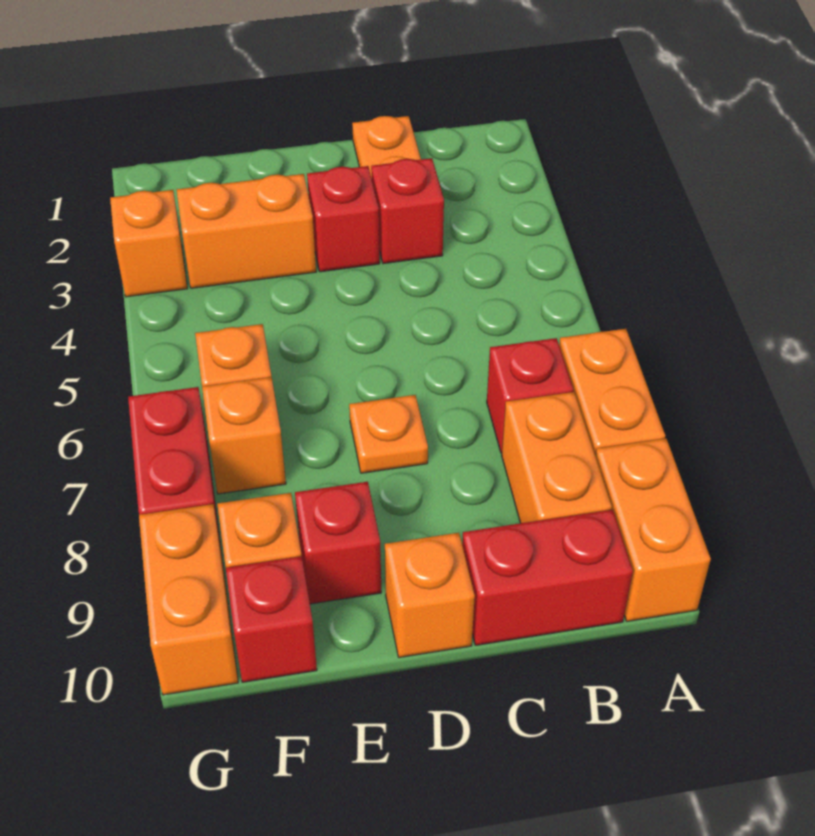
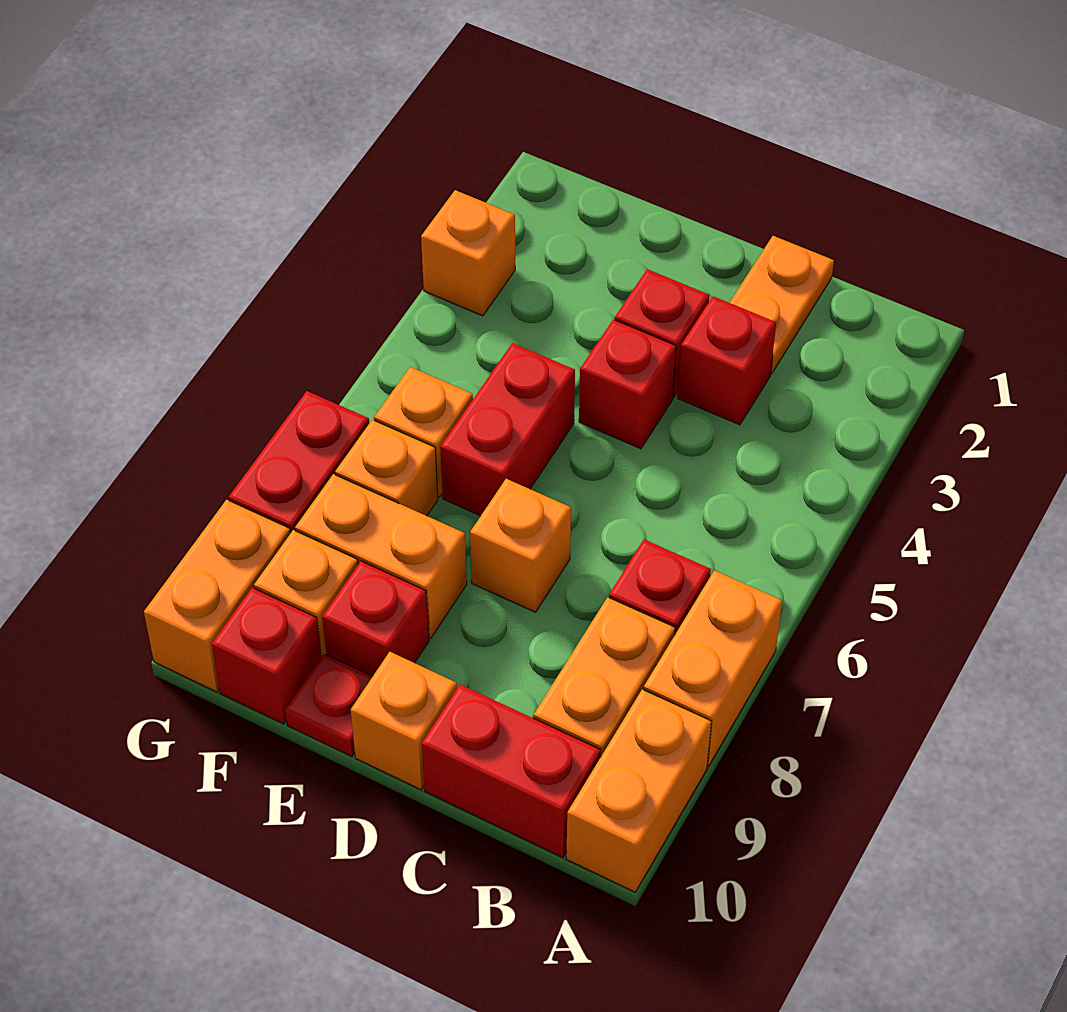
none -> red brick D4 level 1
orange plate D7 level 1 -> orange brick D7 level 1
orange brick E3:F3 level 1 -> orange brick E8:F8 level 1
none -> red brick E5:E6 level 1
none -> red plate E10 level 1

